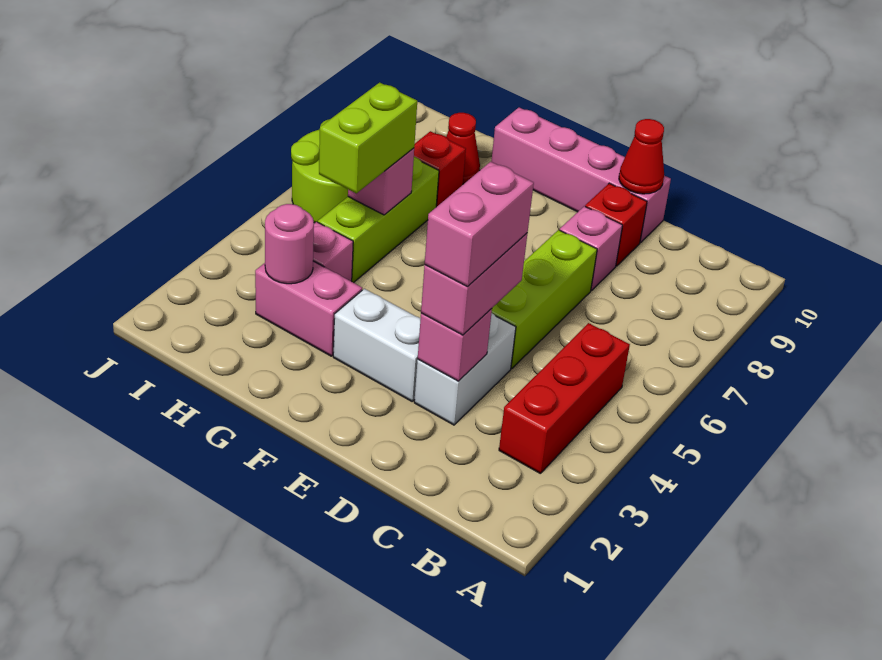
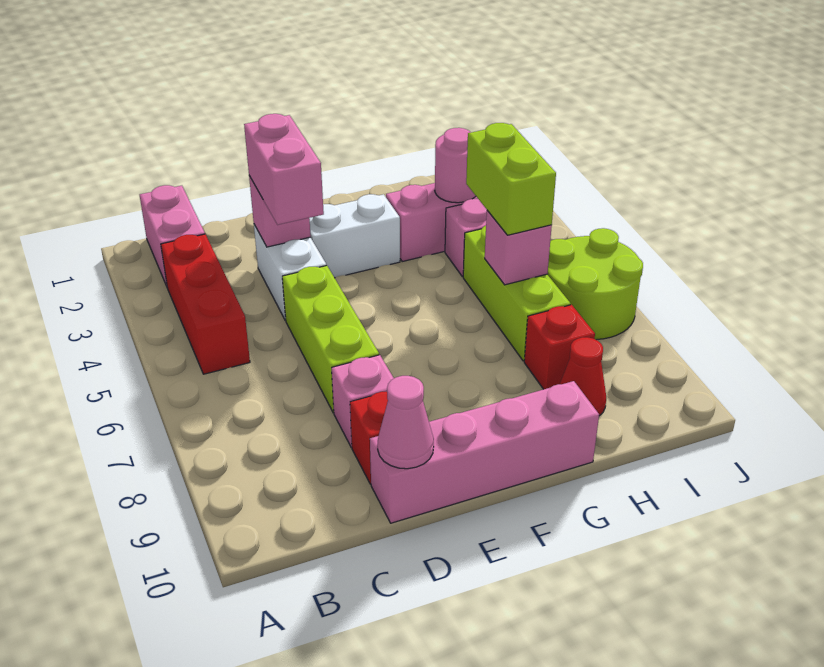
pink brick D3:D4 level 4 -> pink brick B1:B2 level 1
red cone D10 level 2 -> pink cone D10 level 2

